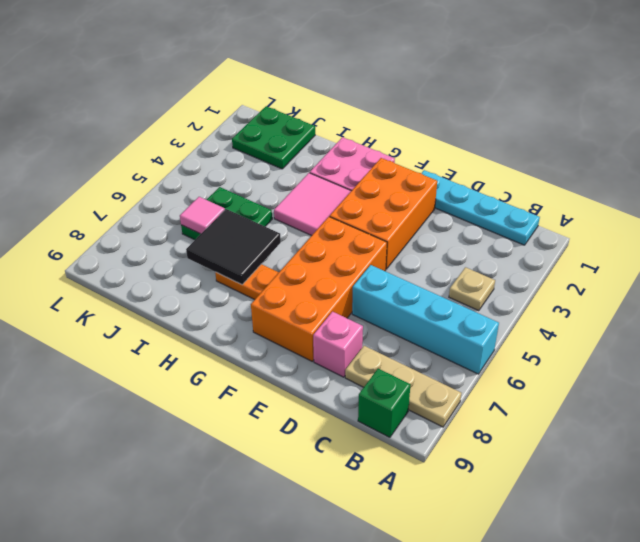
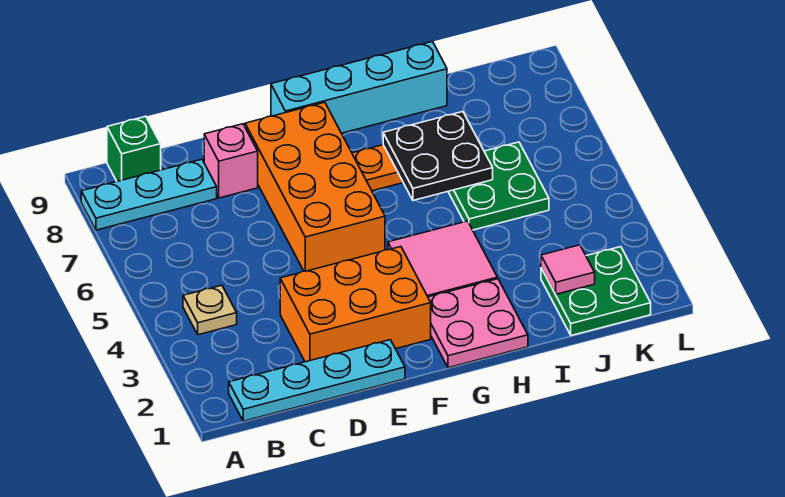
cyan brick A6:D6 level 1 -> cyan brick F9:I9 level 1
tan plate A8:C8 level 1 -> cyan plate A8:C8 level 1
orange brick E2:F4 level 1 -> orange brick D2:F3 level 1
black tile H6:I7 level 2 -> black plate H6:I7 level 2
pink tile J6 level 2 -> pink tile J2 level 2

